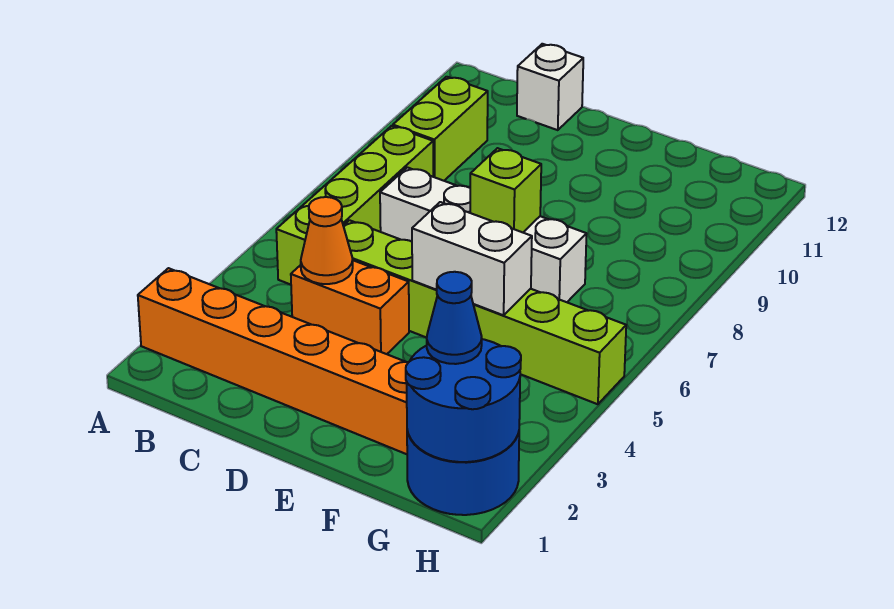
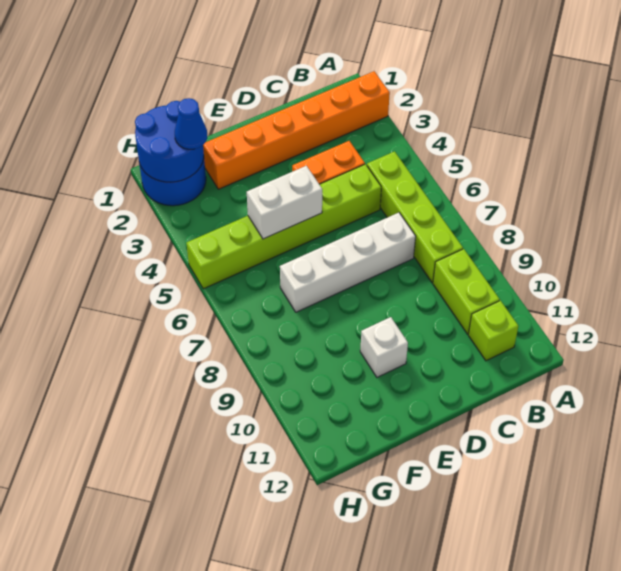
orange cone C4 level 2 -> none
white brick C12 level 1 -> white brick E10 level 1
lime brick E7 level 2 -> lime brick B11 level 1

